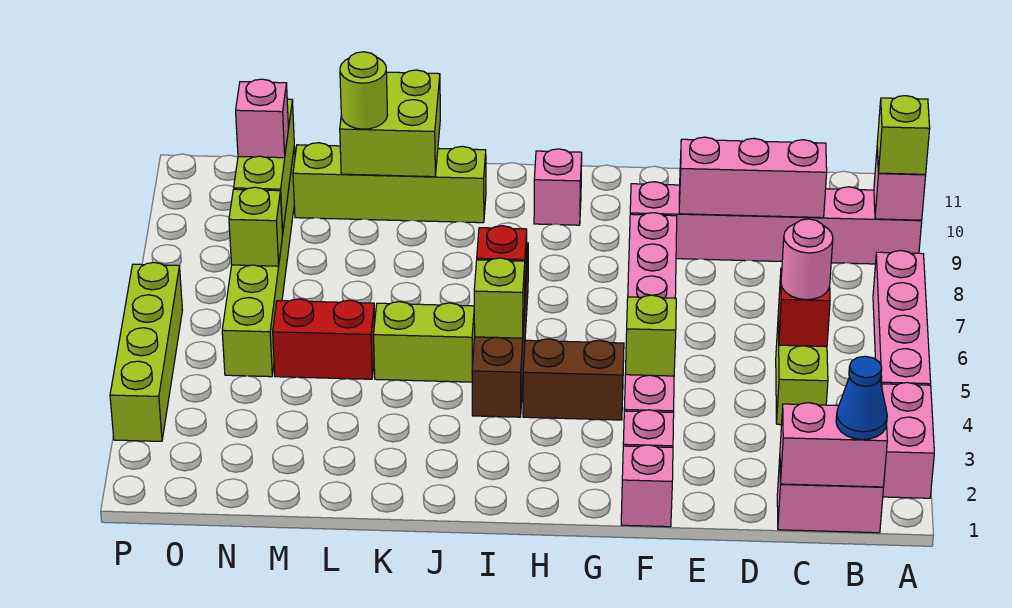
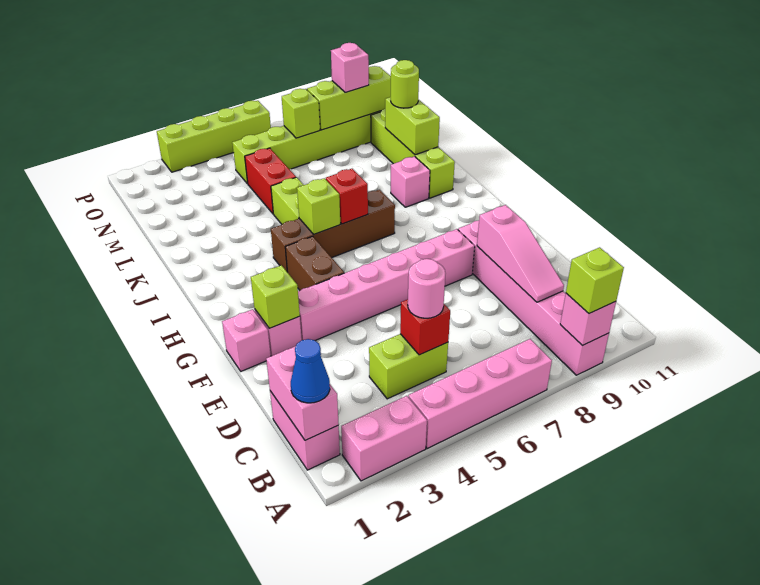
pink brick C9:E9 level 2 -> pink slope C9:E9 level 2 top E
lime brick F4 level 2 -> lime brick F2 level 2
pink brick H10 level 1 -> pink brick J9 level 1
lime brick K10:L11 level 2 -> lime brick K10:L10 level 2

